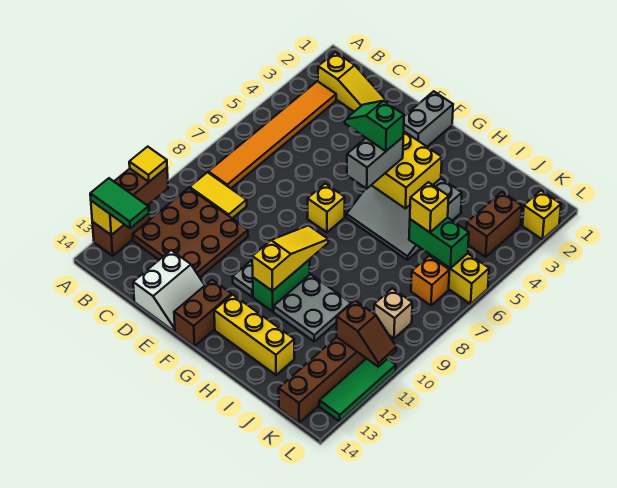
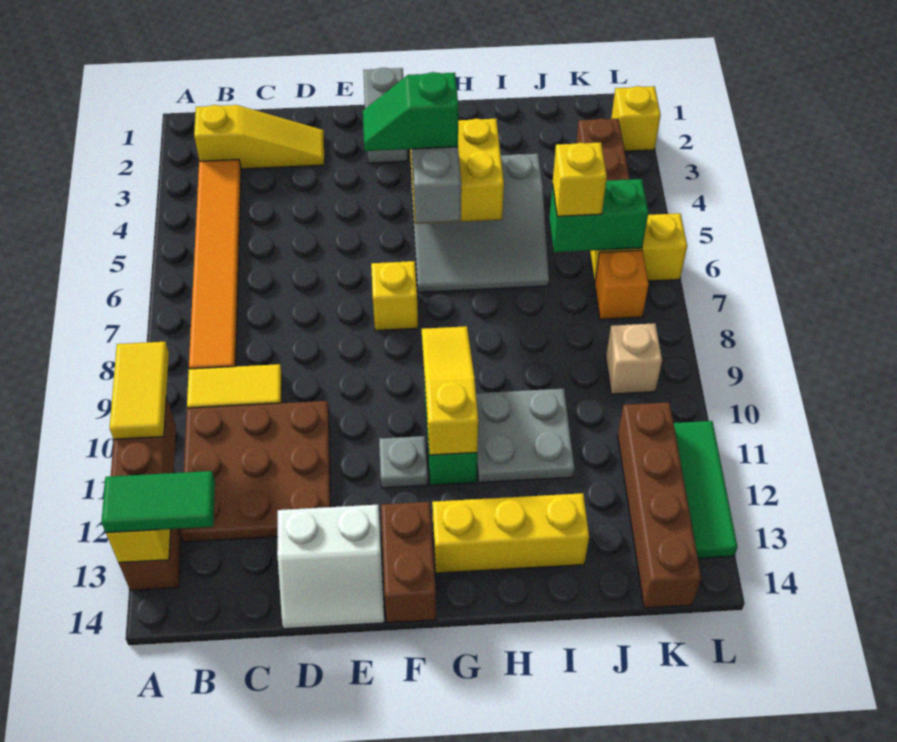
yellow tile A11 level 3 -> yellow tile A10:A11 level 3
white slope D13:E14 level 1 top D -> white slope D13:E14 level 1 top 13
brown slope K11:L11 level 2 top K -> none

